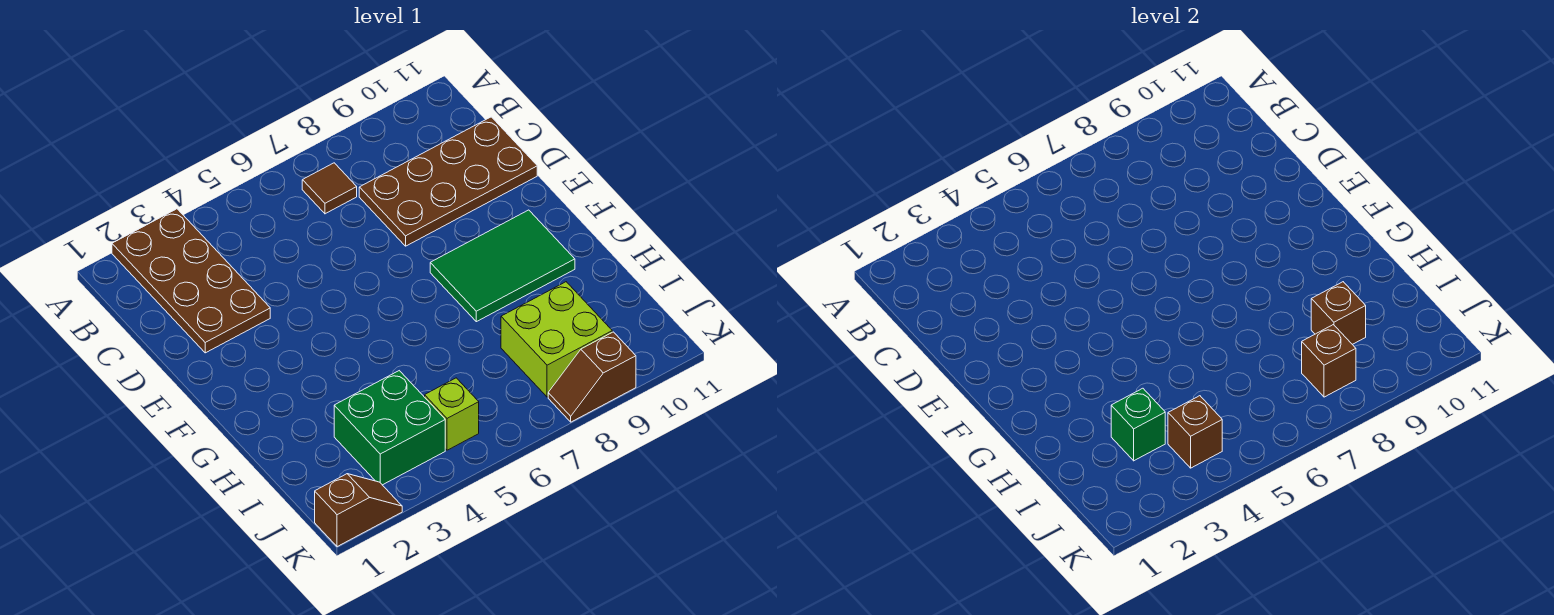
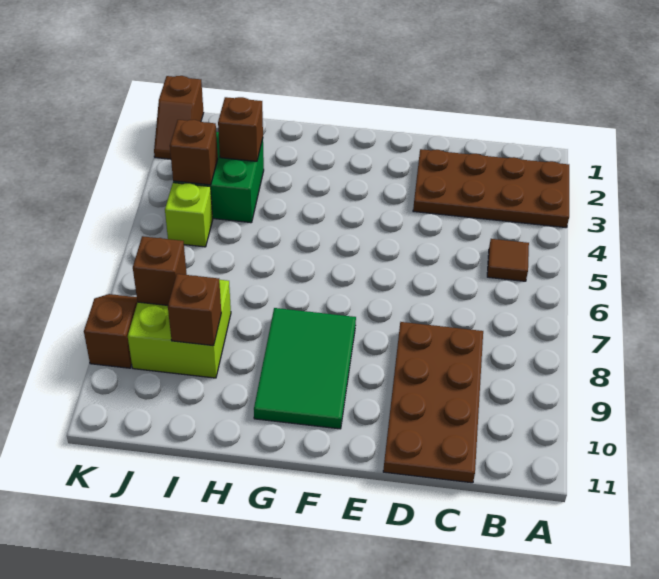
brown tile B7 level 1 -> brown tile B5 level 1
green brick I3 level 2 -> brown brick I3 level 2

